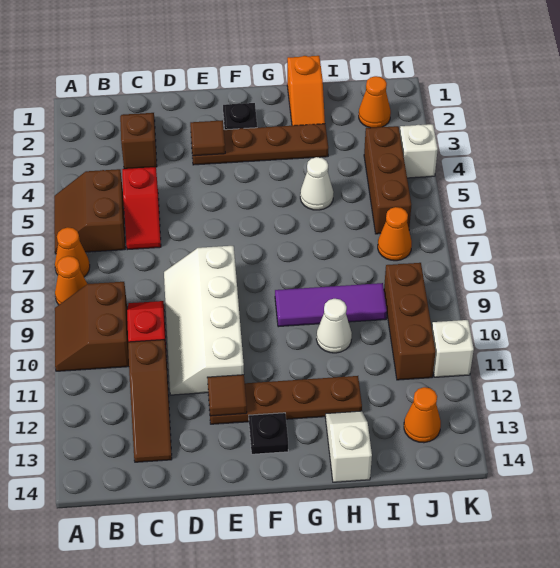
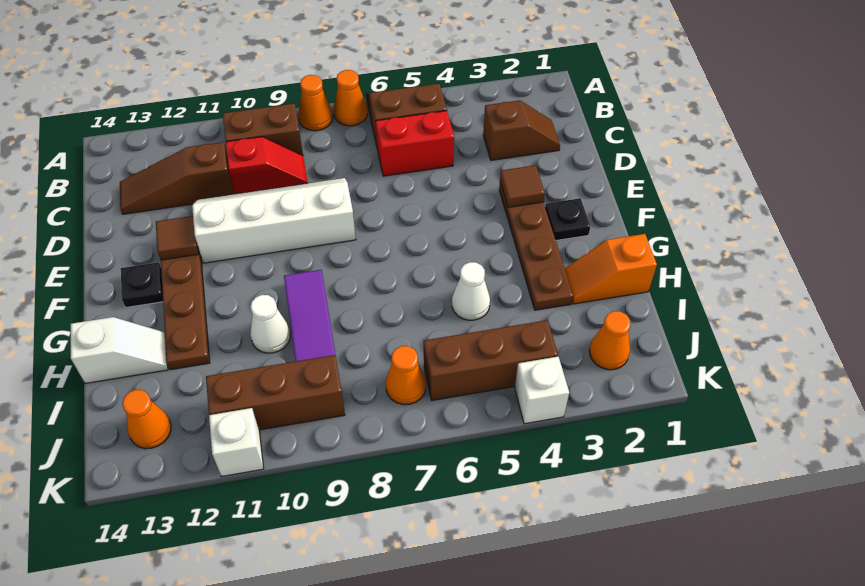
red slope C5:C6 level 1 top 5 -> red brick C5:C6 level 1

